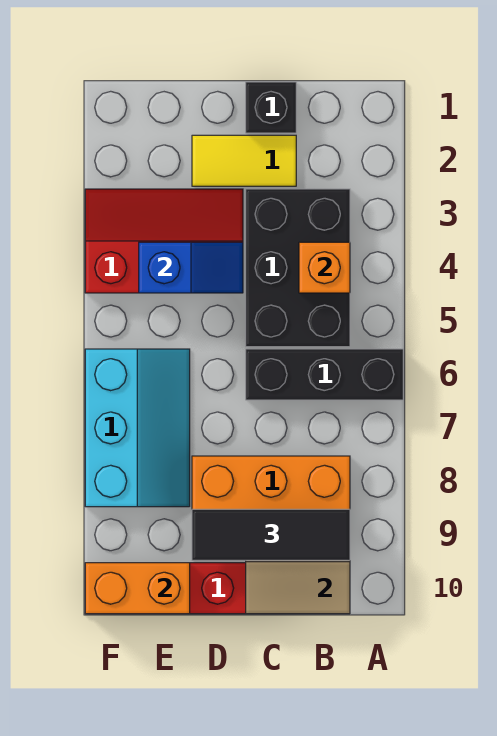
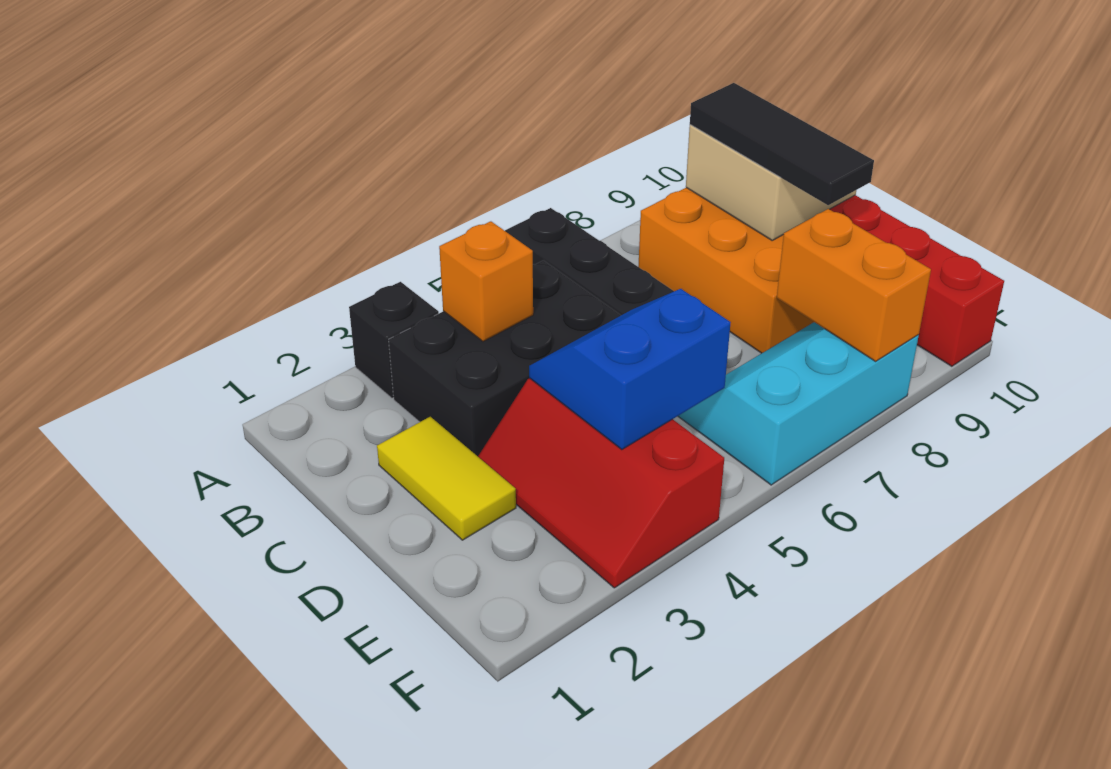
black brick C1 level 1 -> black brick A3 level 1
blue slope D4:E4 level 2 top E -> blue slope D4:E5 level 2 top E
orange brick E10:F10 level 2 -> orange brick E8:F8 level 2

